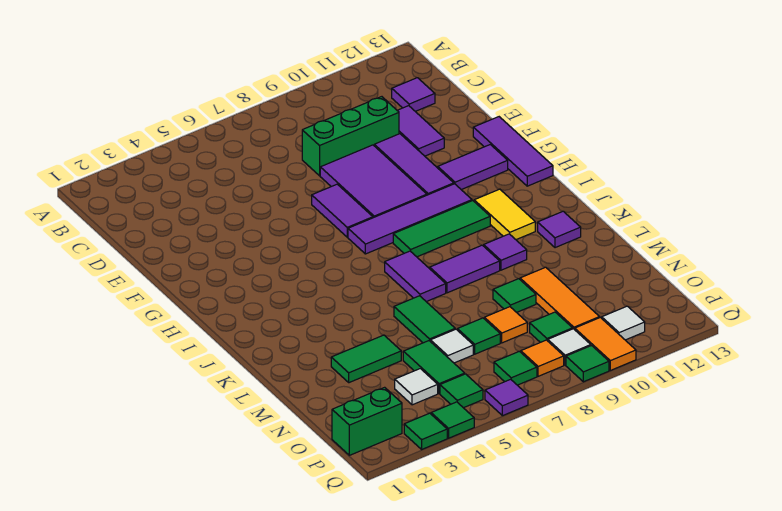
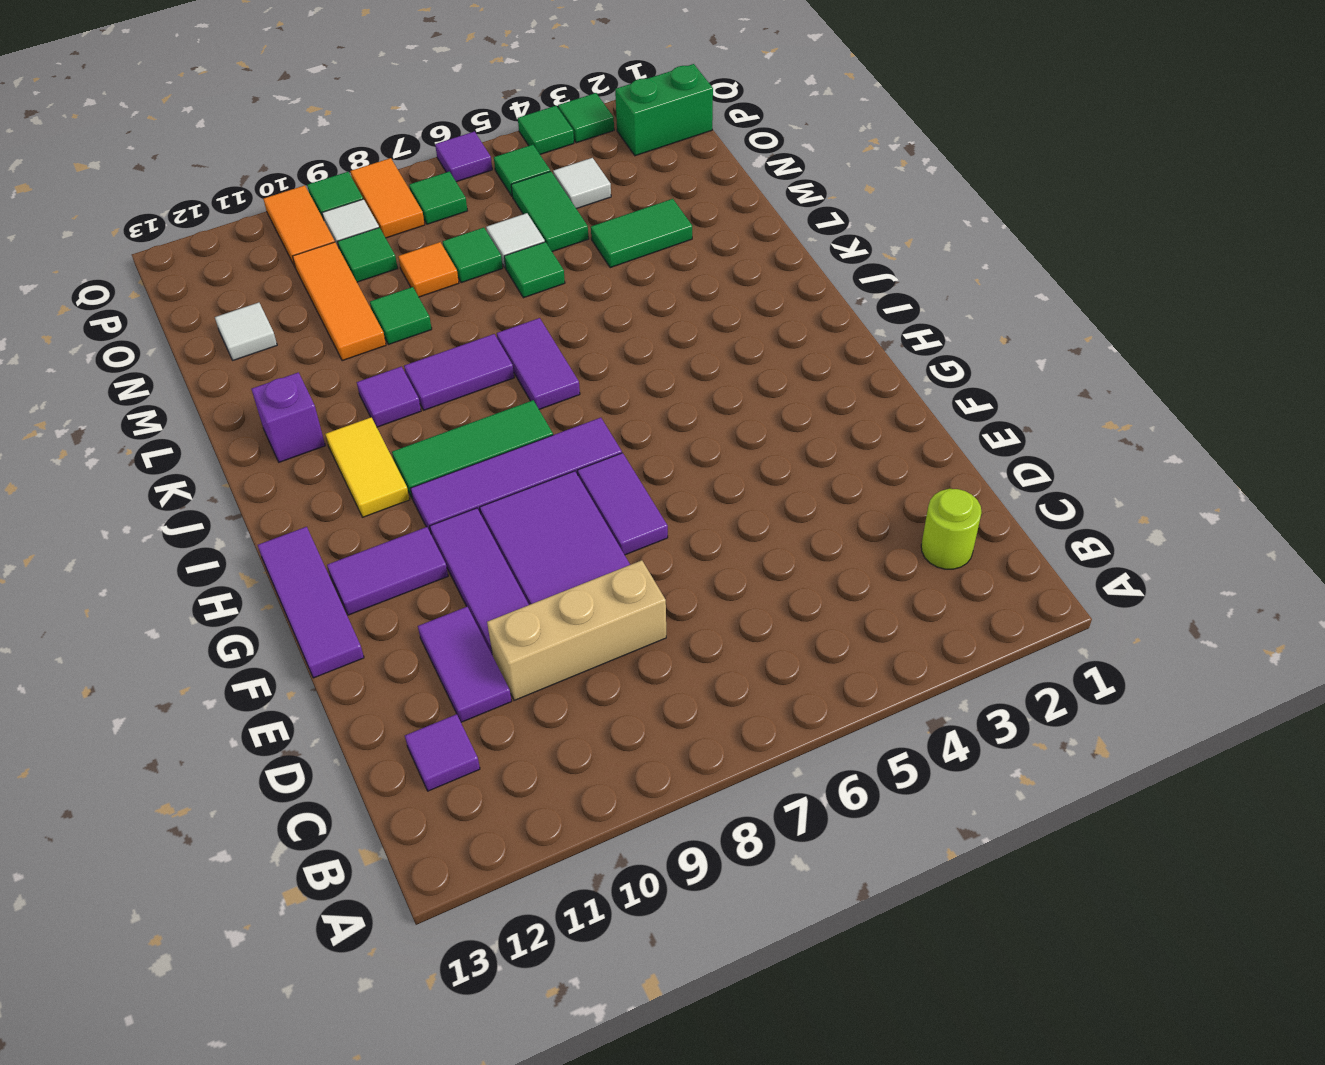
none -> lime round brick C2 level 1
green brick D8:D10 level 1 -> tan brick D8:D10 level 1
purple tile K12 level 1 -> purple brick K12 level 1
green tile L6:M6 level 1 -> green tile M6 level 1
orange tile P8 level 1 -> orange tile P8:Q8 level 1
white tile P11 level 1 -> white tile N12 level 1

